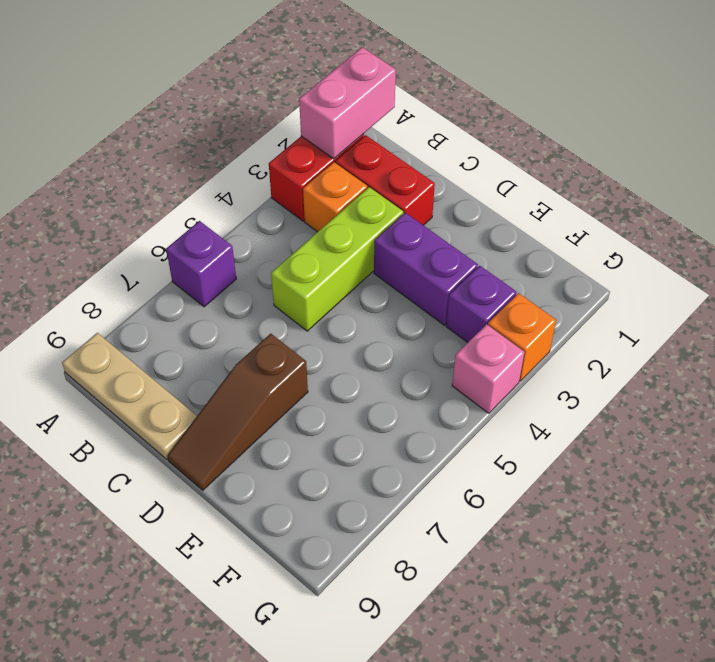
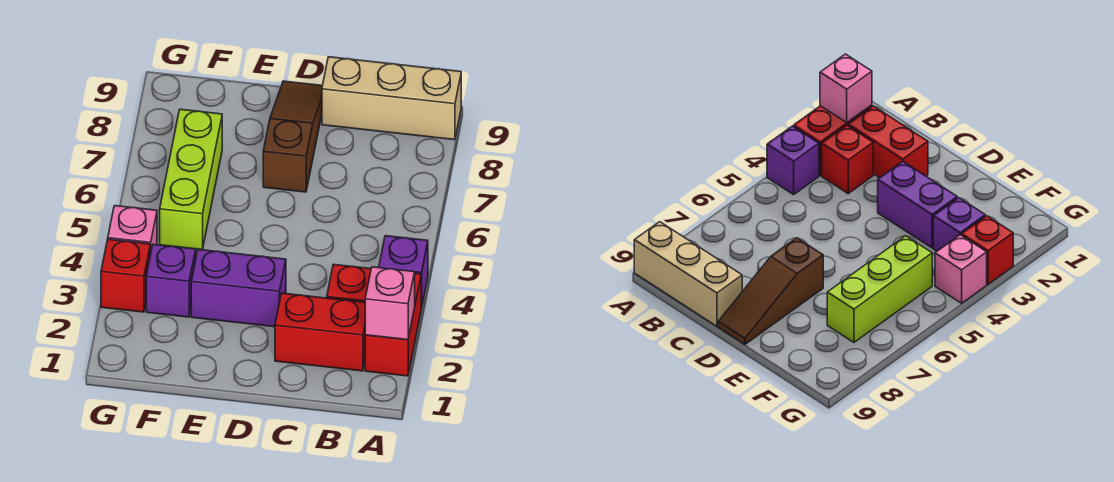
pink brick A1:A2 level 2 -> pink brick A2 level 2
purple brick A6 level 1 -> purple brick A4 level 1
tan plate A9:C9 level 1 -> tan brick A9:C9 level 1
orange brick B3 level 1 -> red brick B3 level 1
lime brick C3:C5 level 1 -> lime brick F5:F7 level 1
orange brick G3 level 1 -> red brick G3 level 1

